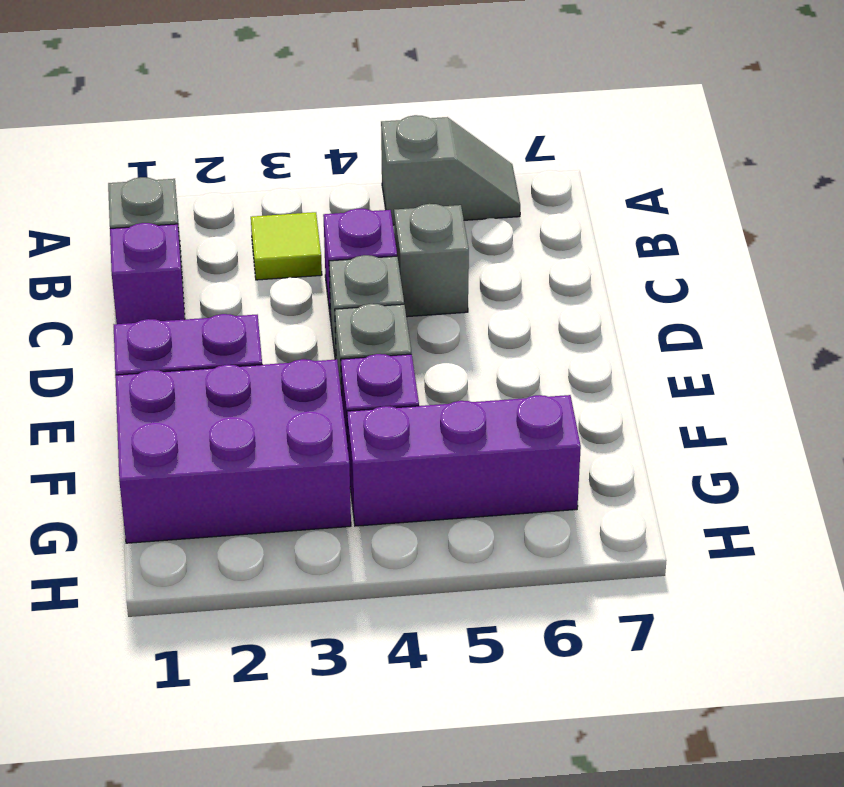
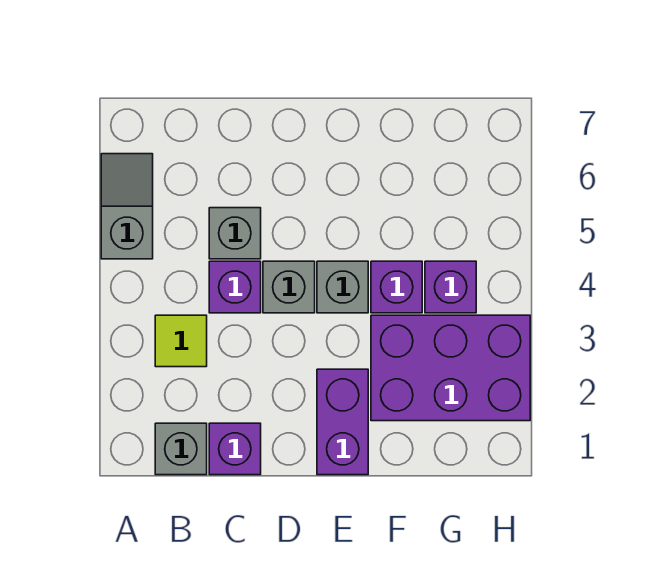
purple brick F1:G3 level 1 -> purple brick F2:H3 level 1
purple brick G4:G6 level 1 -> purple brick G4 level 1

